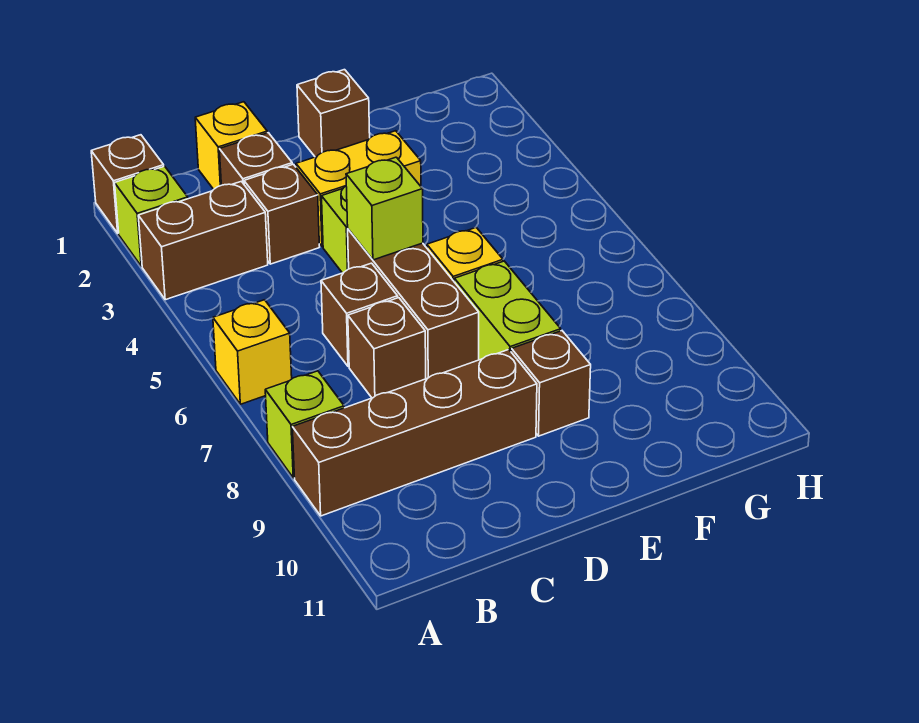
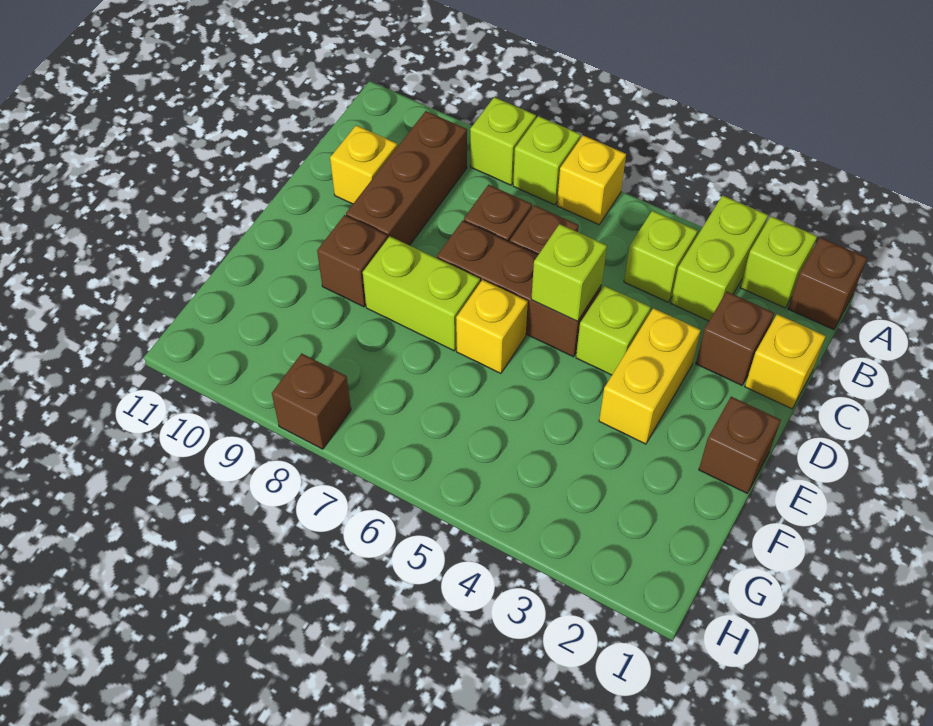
brown brick A3:B3 level 1 -> lime brick A3:B3 level 1
none -> lime brick A7 level 1
brown brick A9:D9 level 1 -> brown brick B9:D9 level 1
none -> lime brick B4 level 1
brown brick C3 level 1 -> brown brick H8 level 1
none -> yellow brick C10 level 1

